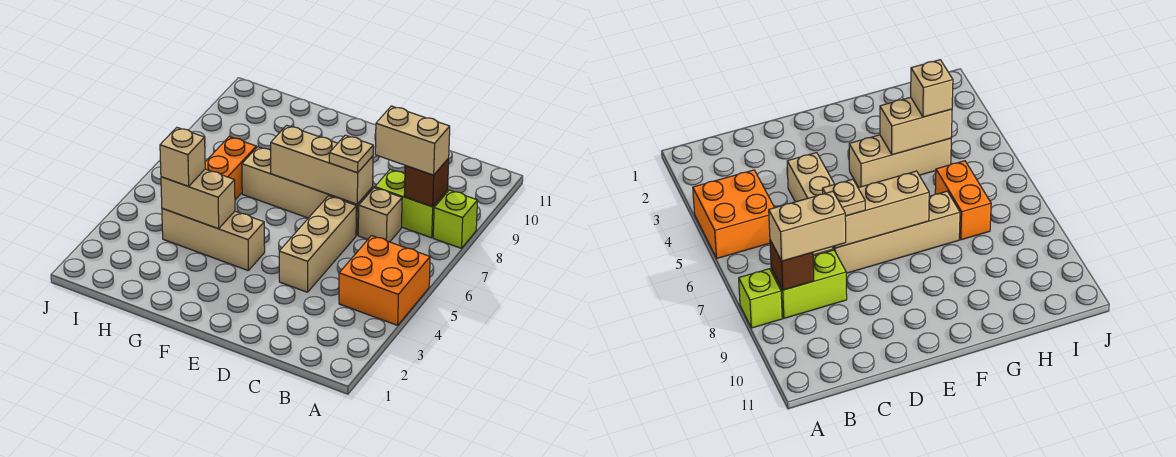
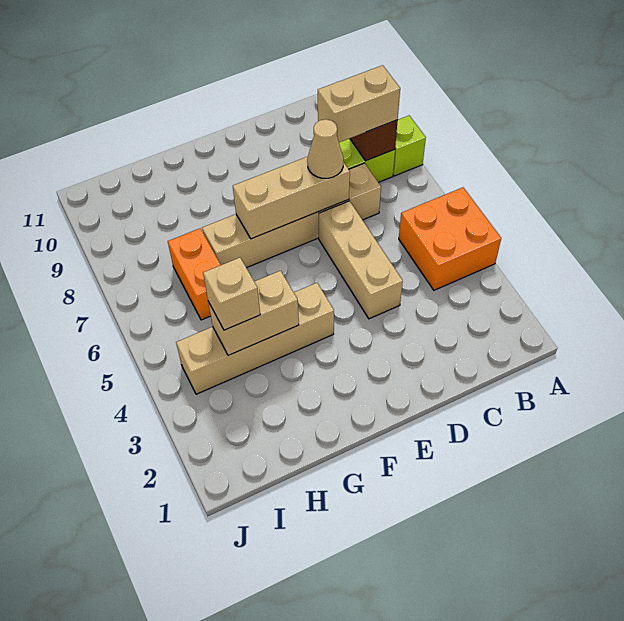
tan plate D7 level 3 -> tan cone D7 level 3
tan brick F4:H4 level 1 -> tan brick F4:I4 level 1

